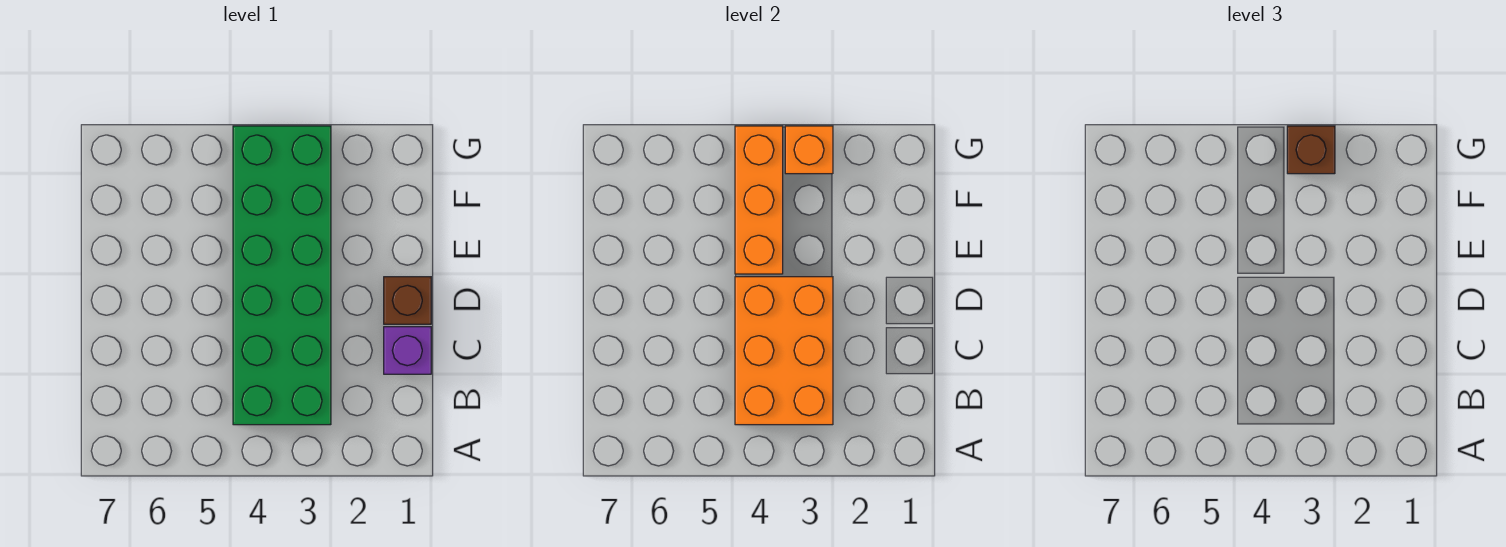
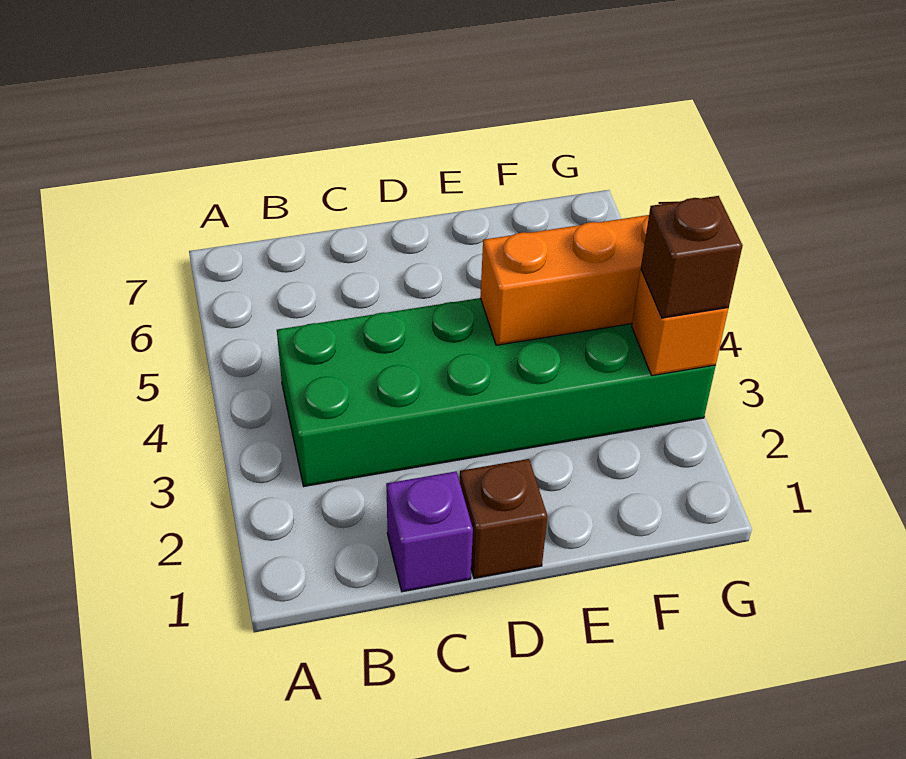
orange brick B3:D4 level 2 -> none

